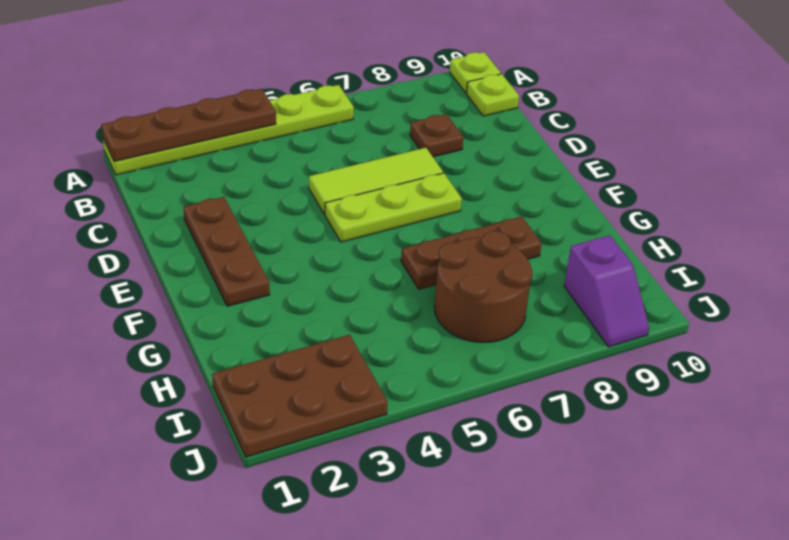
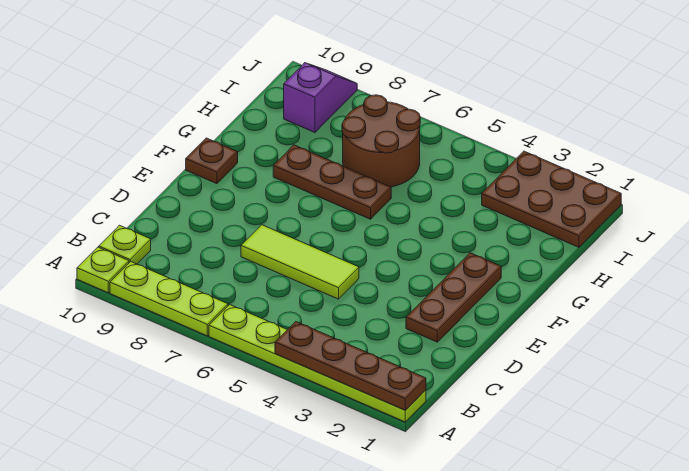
brown plate C8 level 1 -> brown plate F10 level 1
lime plate E5:E7 level 1 -> lime plate A7:A9 level 1

